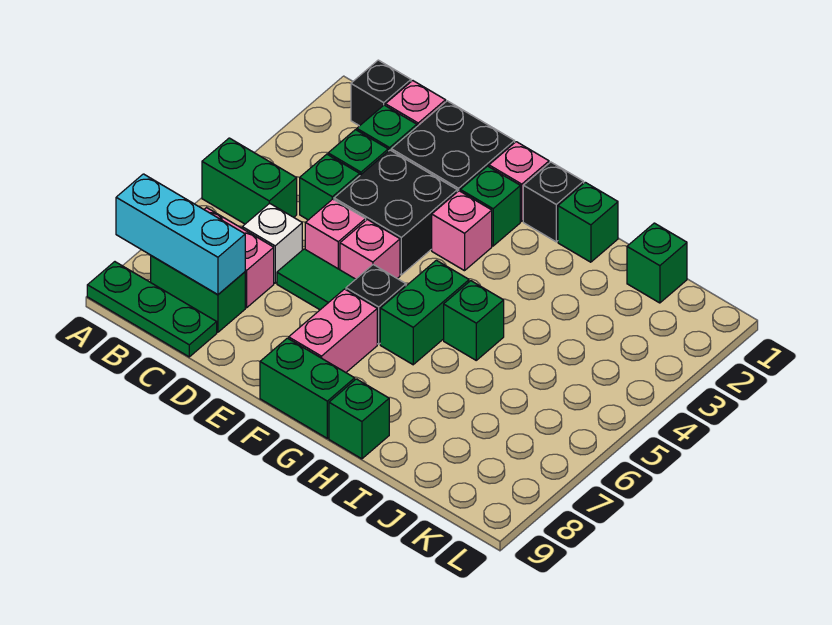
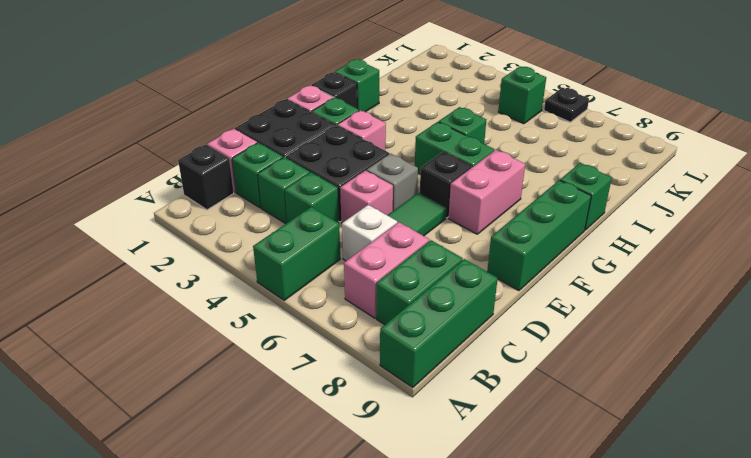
cyan brick A8:C8 level 2 -> none
green plate A9:C9 level 1 -> green brick A9:C9 level 1
pink brick E5 level 1 -> grey brick E5 level 1
pink brick F7:F8 level 1 -> pink brick F7:G7 level 1
green brick F9:G9 level 1 -> green brick E9:G9 level 1
green brick J1 level 1 -> green brick K5 level 1
none -> black plate L6 level 1

